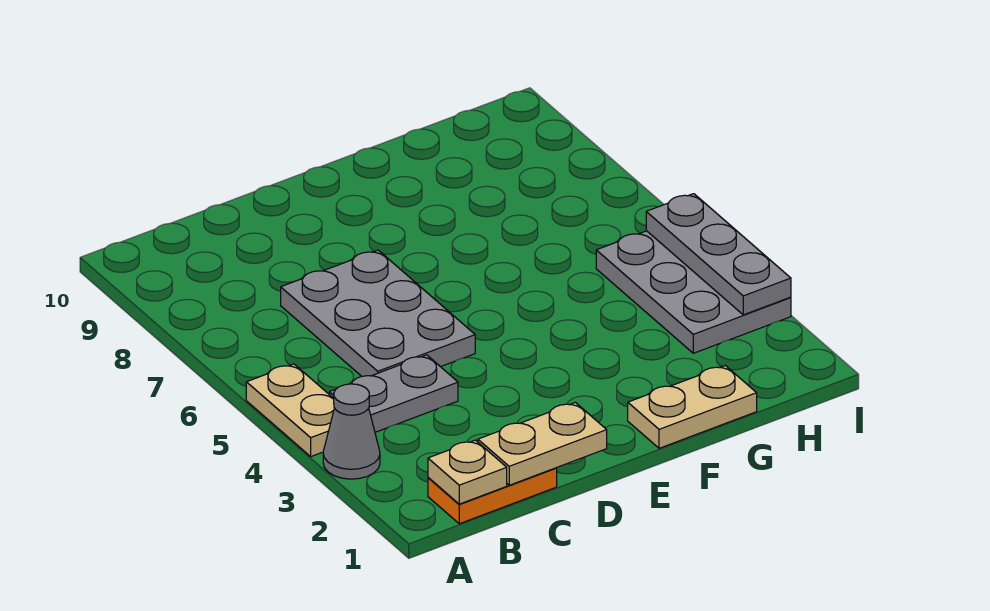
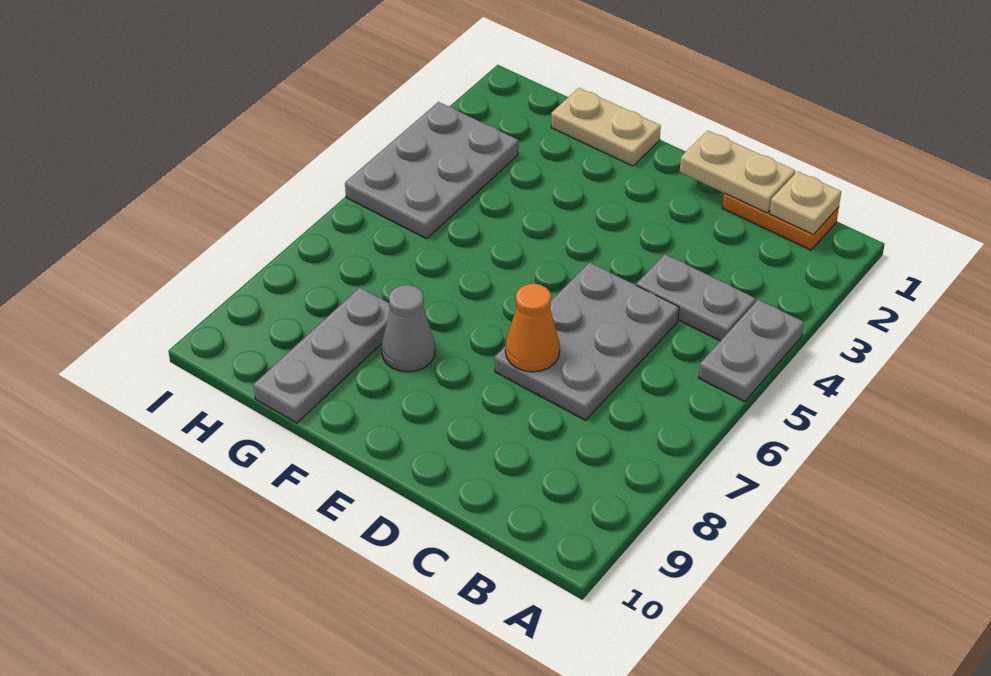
grey cone A3 level 1 -> grey cone F8 level 1
tan plate A4:A5 level 1 -> grey plate A4:A5 level 1
none -> orange cone D7 level 2
grey plate I3:I5 level 2 -> grey plate G8:G10 level 1

